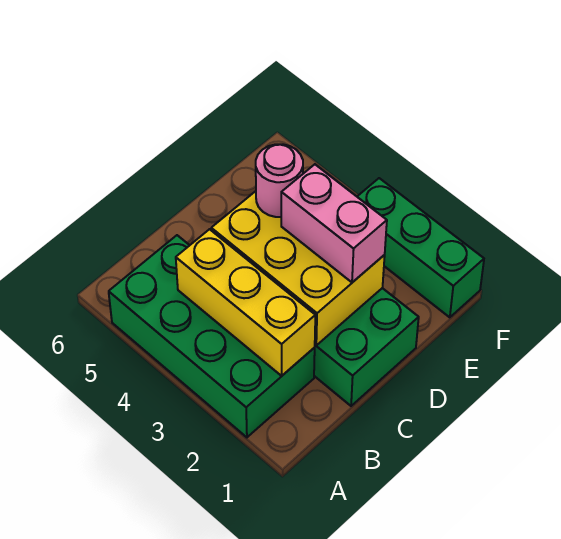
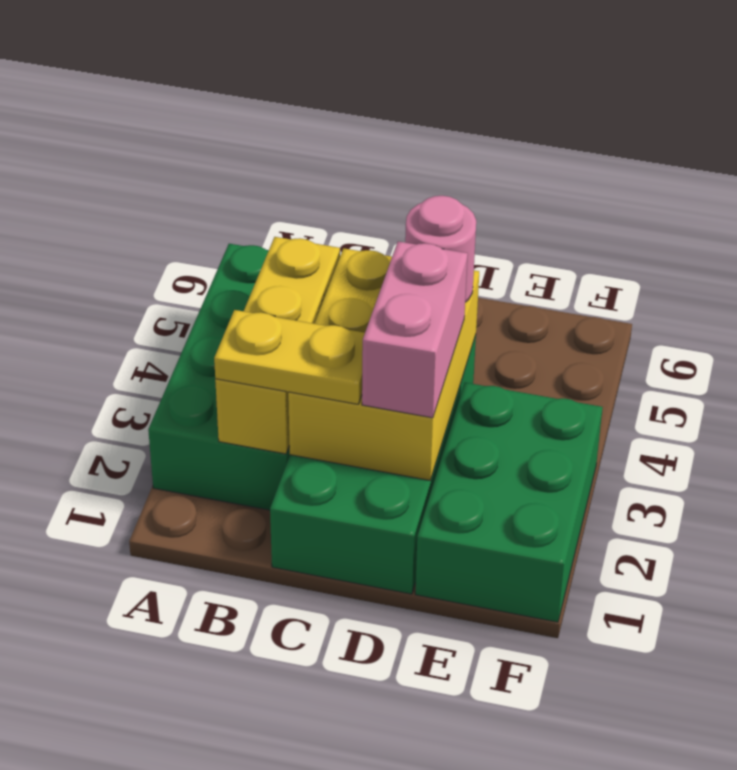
none -> yellow plate B2:C2 level 3
green brick F1:F3 level 1 -> green brick E1:F3 level 1

